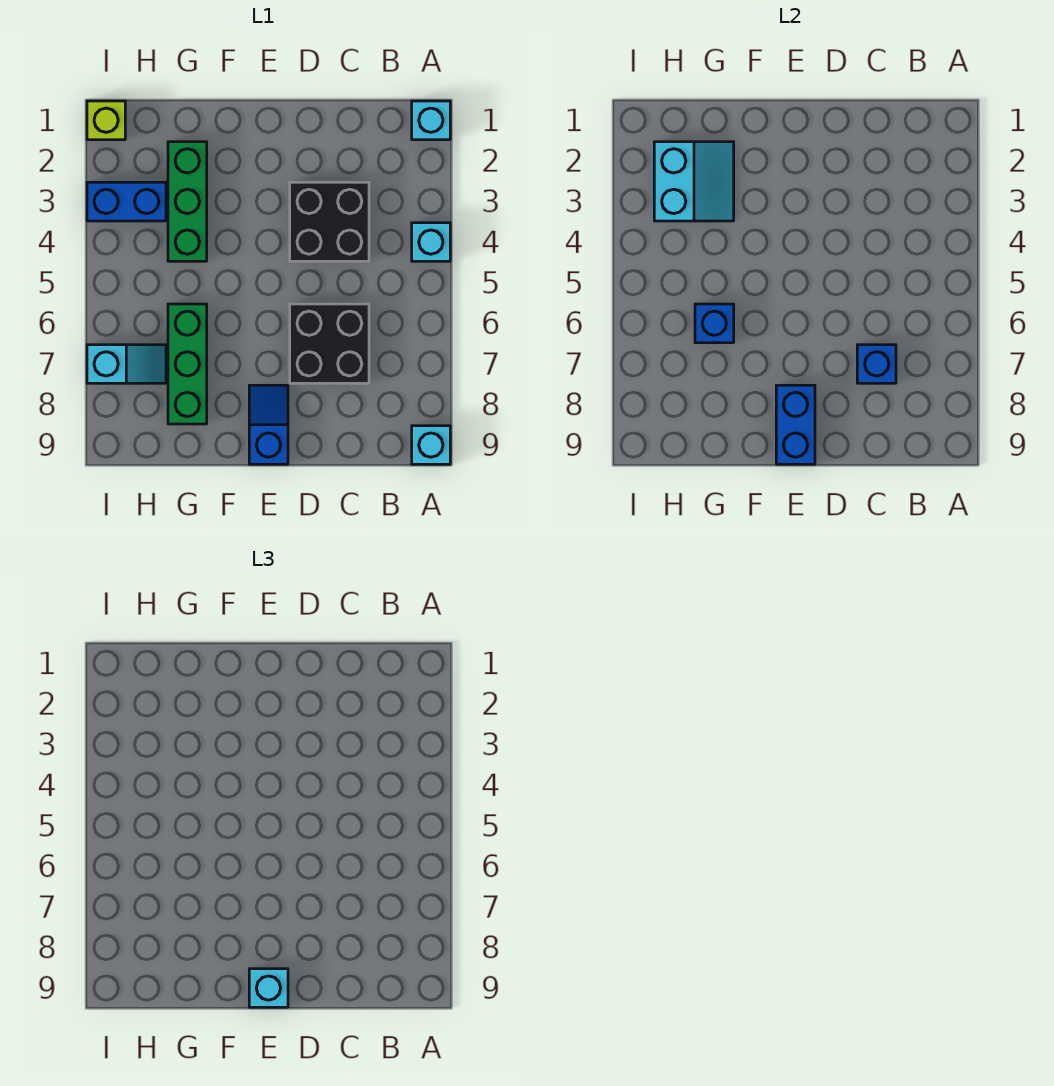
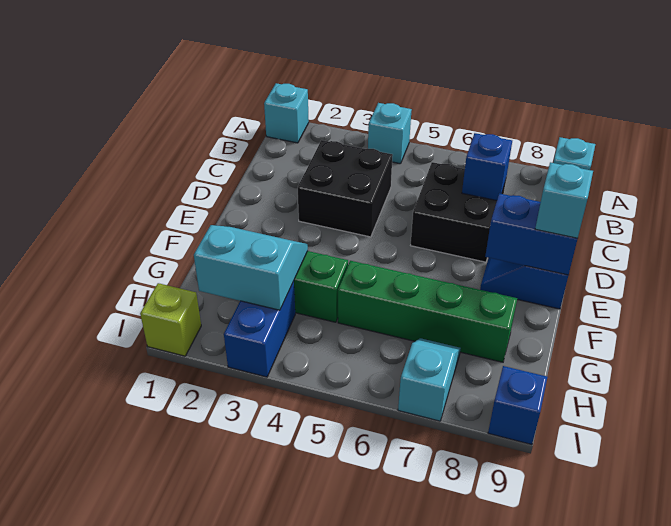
green brick G6:G8 level 1 -> green brick G5:G8 level 1
blue brick G6 level 2 -> blue brick I9 level 1

